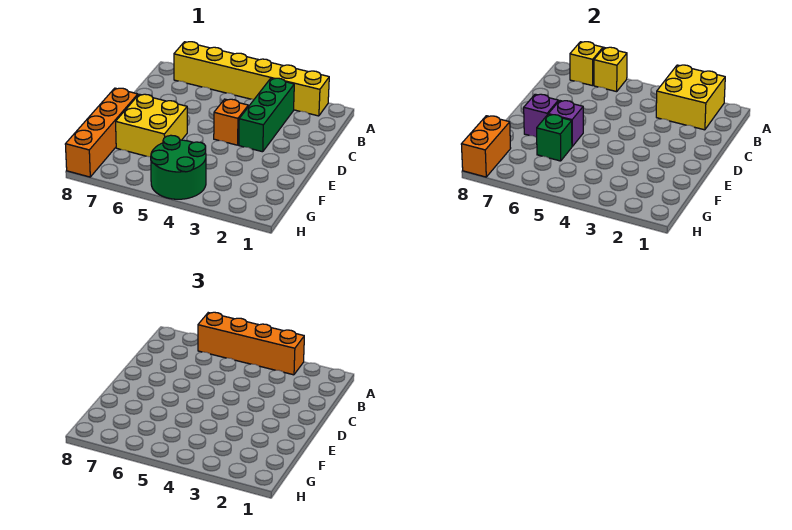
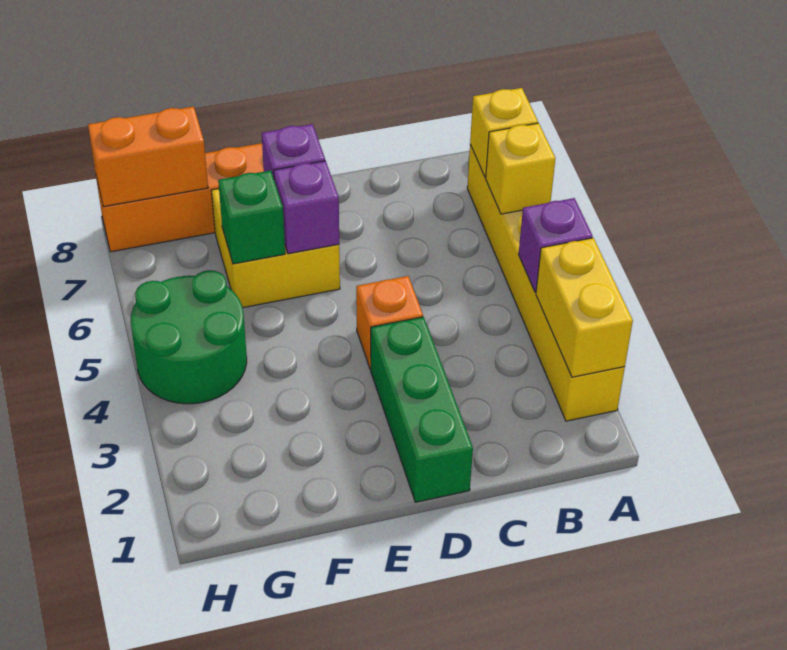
yellow brick A2:B3 level 2 -> yellow brick A2:A3 level 2
orange brick A3:A6 level 3 -> none
none -> purple brick A4 level 2
green brick B3:D3 level 1 -> green brick D1:D3 level 1

